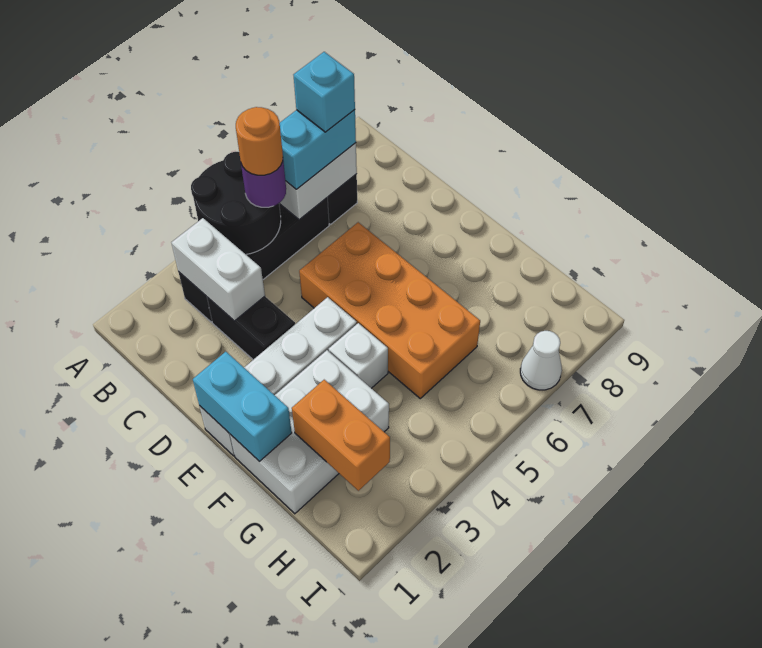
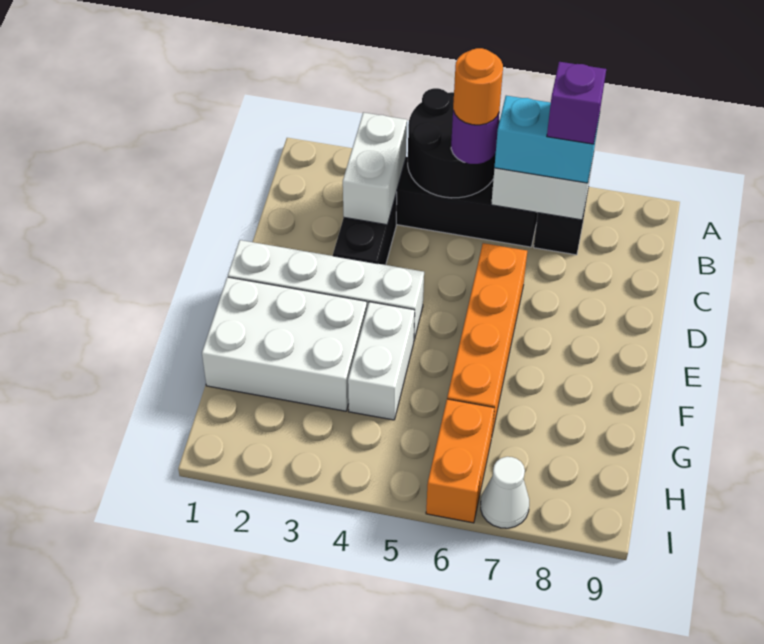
cyan brick B7 level 4 -> purple brick B7 level 4
orange brick D5:G6 level 1 -> orange brick D6:G6 level 1
cyan brick E1:F1 level 2 -> none
white brick F4 level 1 -> white brick F4:G4 level 1
orange brick G2:H2 level 2 -> orange brick H6:I6 level 1

